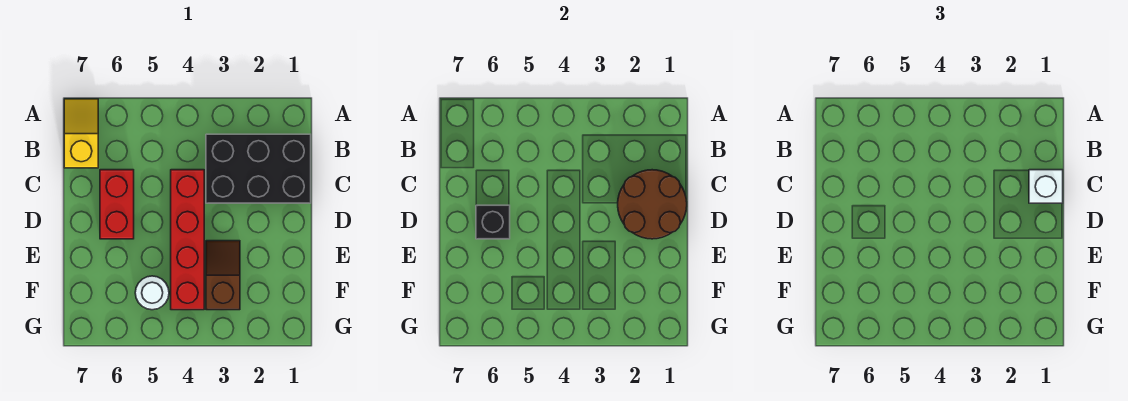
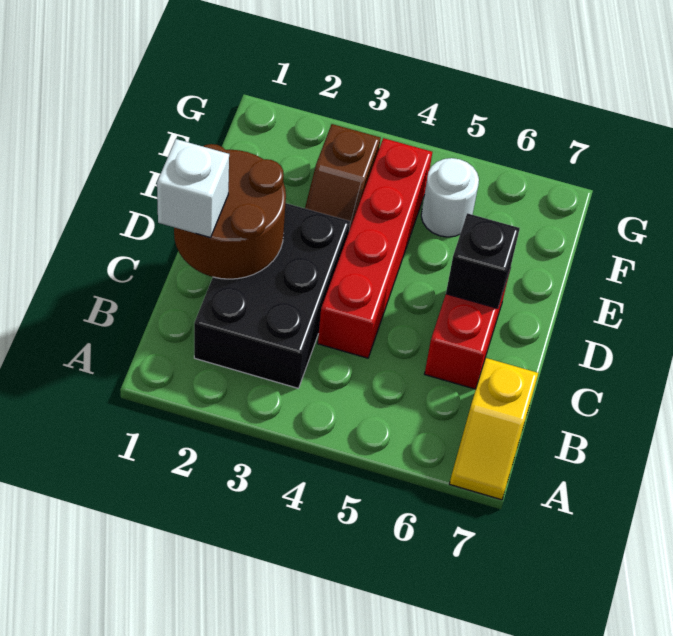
black brick B1:C3 level 1 -> black brick B2:D3 level 1

